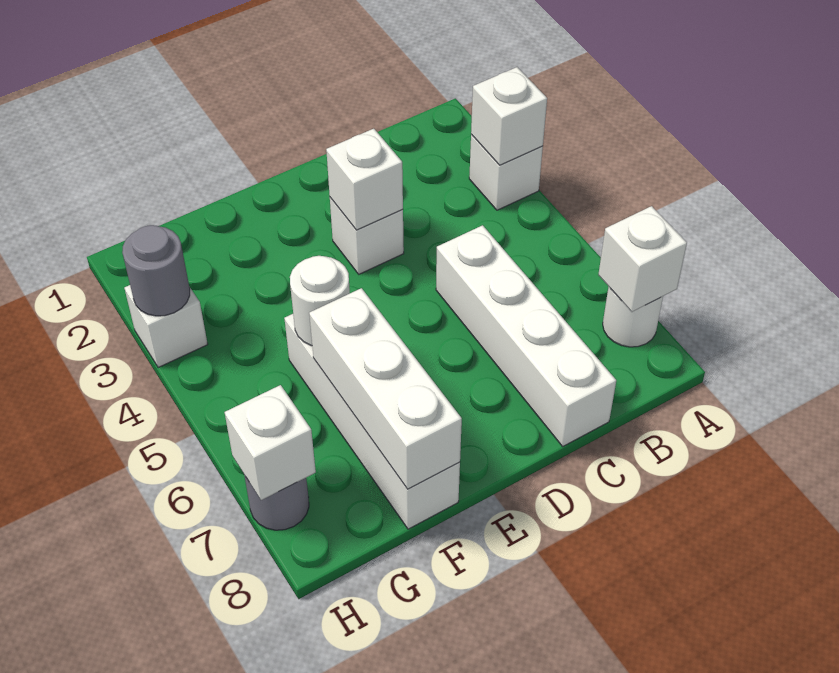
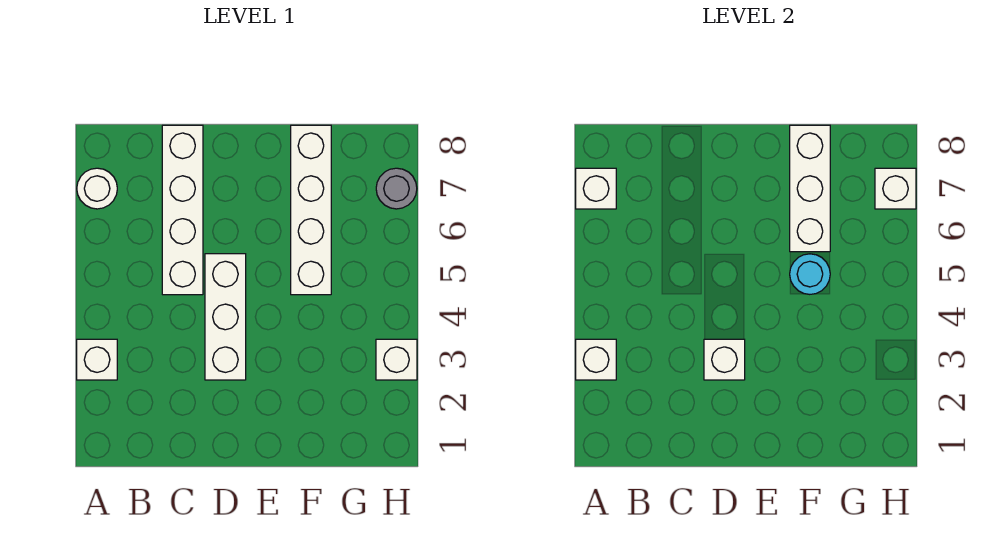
white brick D3 level 1 -> white brick D3:D5 level 1
white round brick F5 level 2 -> cyan round brick F5 level 2
grey round brick H3 level 2 -> none

